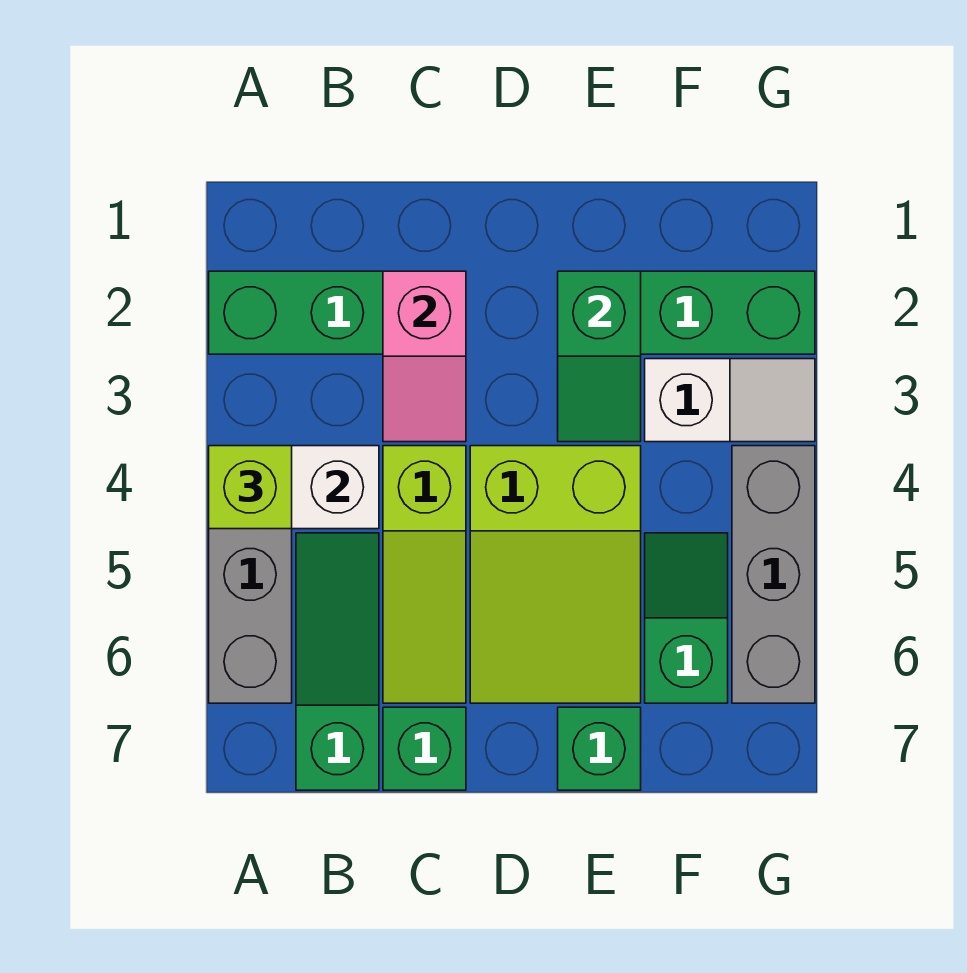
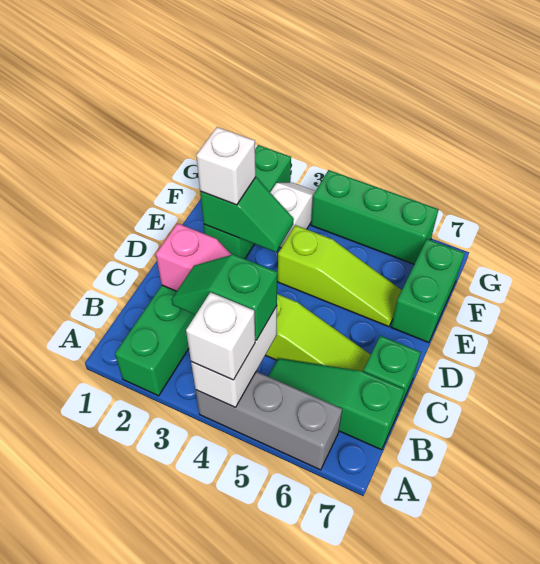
lime brick A4 level 3 -> white brick A4 level 3
lime slope D4:E6 level 1 top 4 -> lime slope E4:E6 level 1 top 4
none -> white brick E2 level 3
green brick E7 level 1 -> green brick E7:F7 level 1
green slope F5:F6 level 1 top 6 -> green slope B3:B4 level 3 top 4
grey brick G4:G6 level 1 -> green brick G4:G6 level 1

